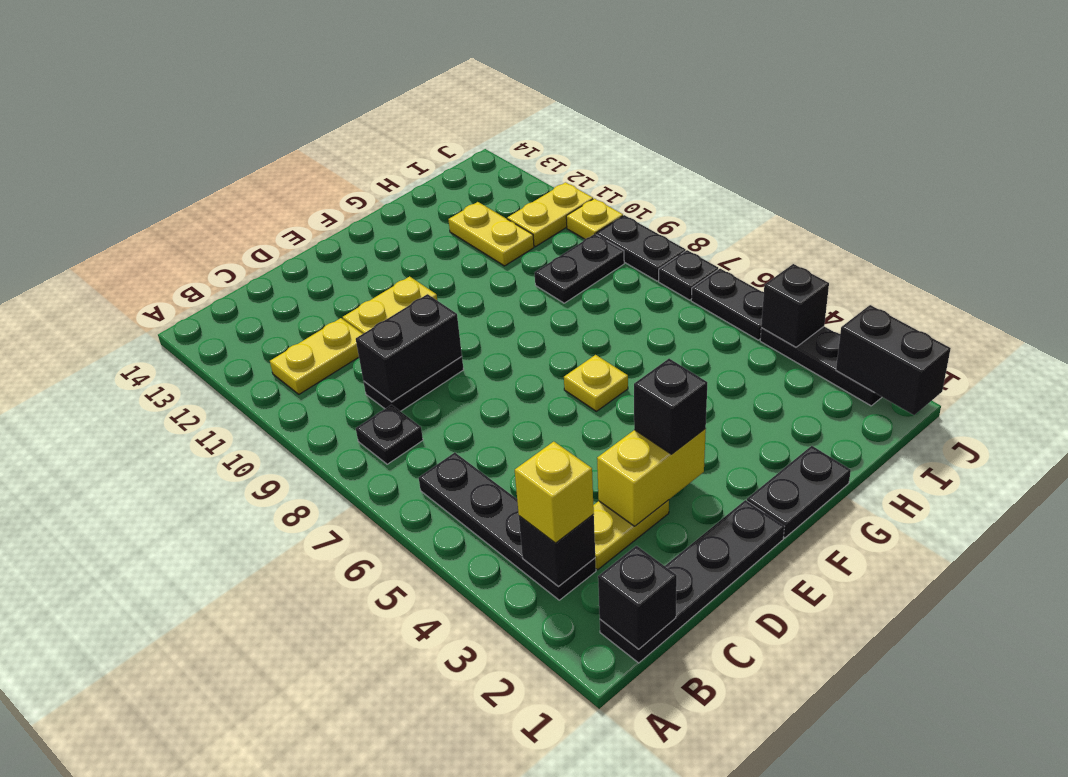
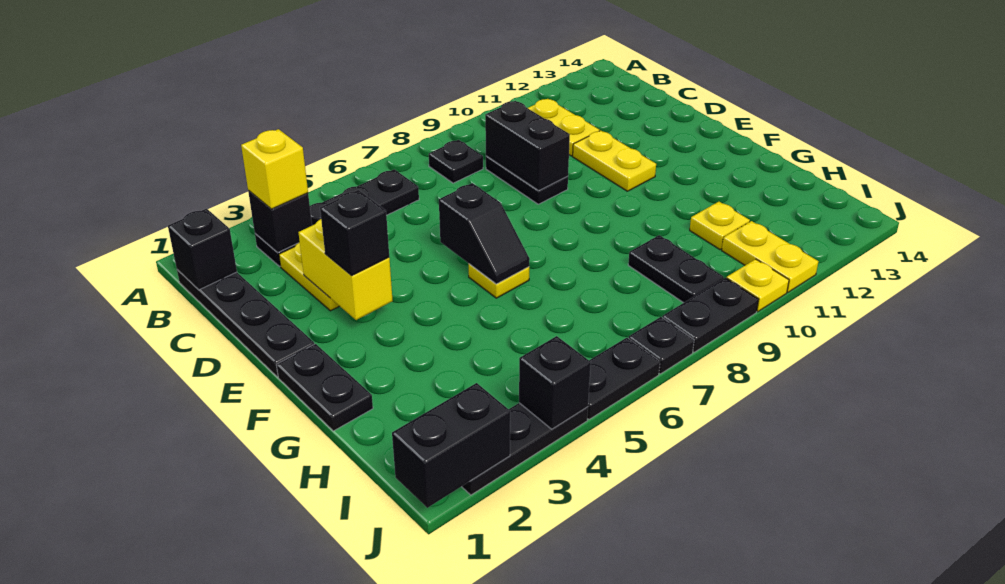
none -> black slope E6:F6 level 2 top E
yellow plate H11:H12 level 1 -> yellow plate H11 level 1

